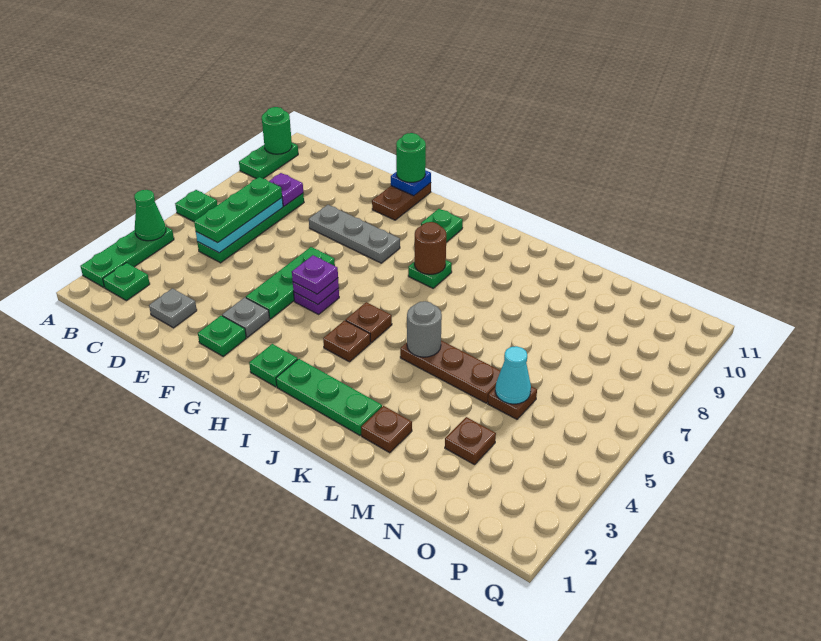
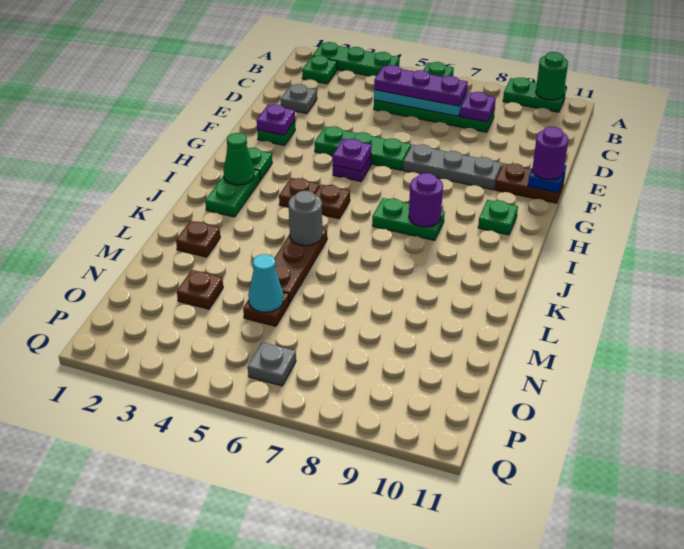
green cone A4 level 2 -> green cone I2 level 2
green plate C5:C7 level 3 -> purple plate C5:C7 level 3
grey plate E8:G8 level 1 -> grey plate F7:F9 level 1
grey plate F3 level 1 -> grey plate P6 level 1
green round brick F11 level 3 -> purple round brick F11 level 3
purple plate G5 level 3 -> purple plate F2 level 2
green plate I2:K2 level 1 -> green plate I2:J2 level 1
green plate I8 level 1 -> green plate I7:I8 level 1
brown round brick I8 level 2 -> purple round brick I8 level 2

